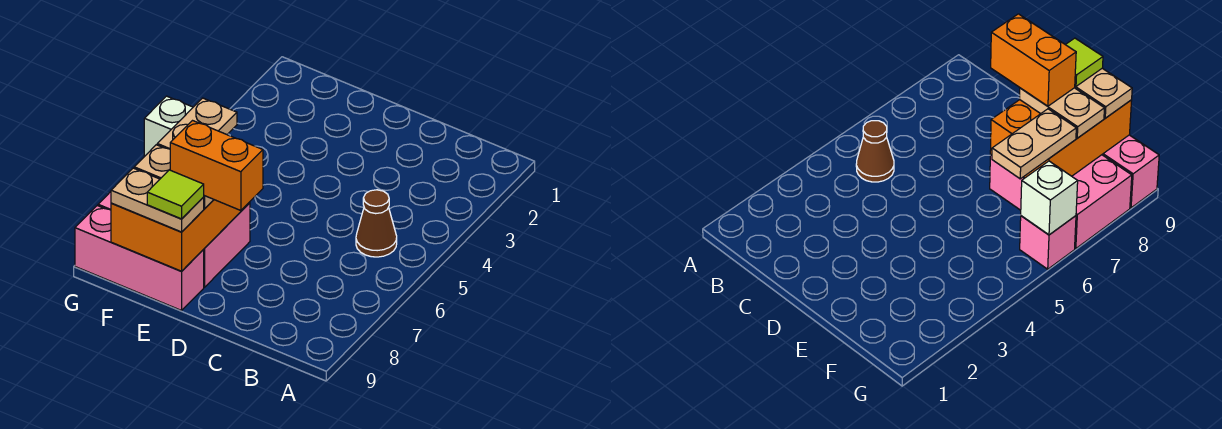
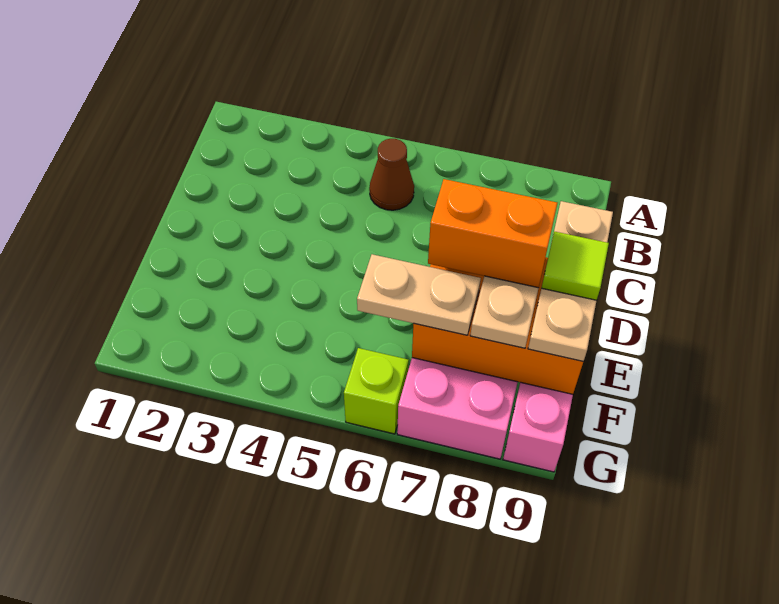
orange brick D8:E8 level 4 -> orange brick E7:E8 level 4
tan plate E9:F9 level 3 -> tan plate D9:F9 level 3
pink brick G6 level 1 -> lime brick G6 level 1
white brick G6 level 2 -> none

